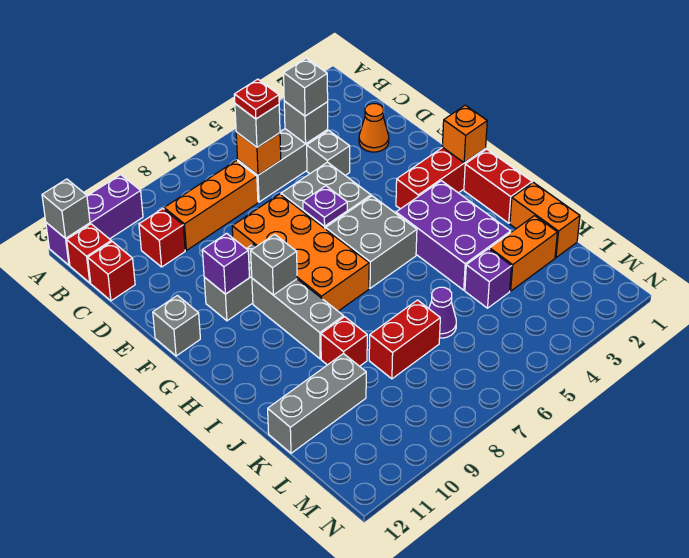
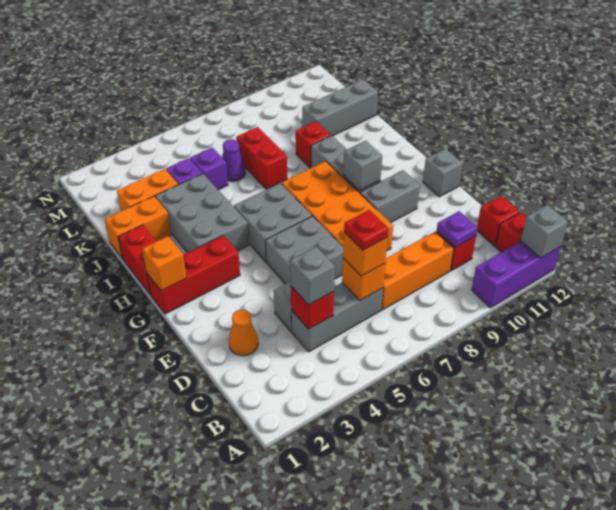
grey brick C4 level 2 -> red brick C4 level 2
grey brick C6 level 3 -> orange brick C6 level 3
purple plate F6 level 2 -> purple plate C10 level 2
purple brick F10 level 2 -> purple brick K5 level 1
purple brick H3:J4 level 1 -> grey brick H3:J4 level 1
orange brick J1:K1 level 1 -> orange brick J1:J2 level 1
red brick K7:K8 level 1 -> red brick J7:K7 level 1

